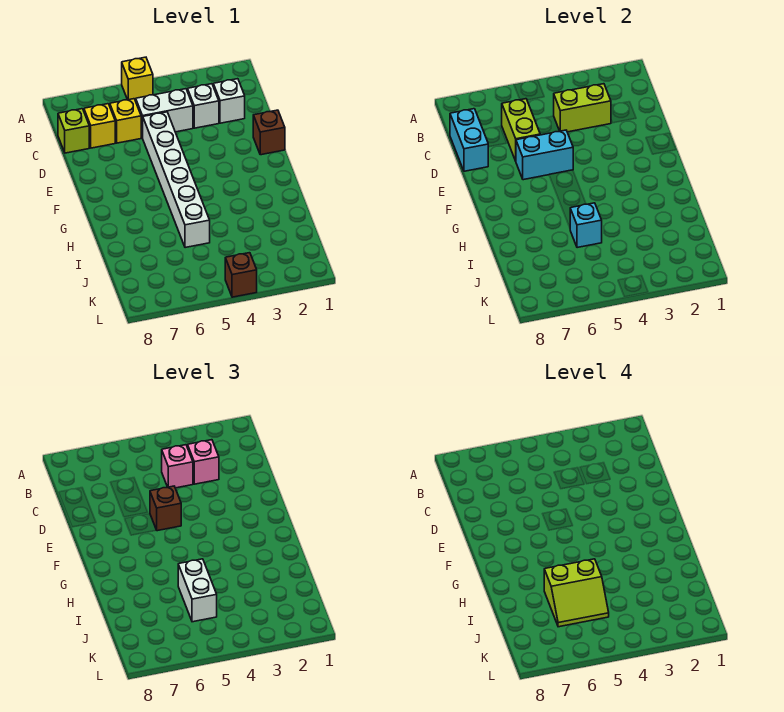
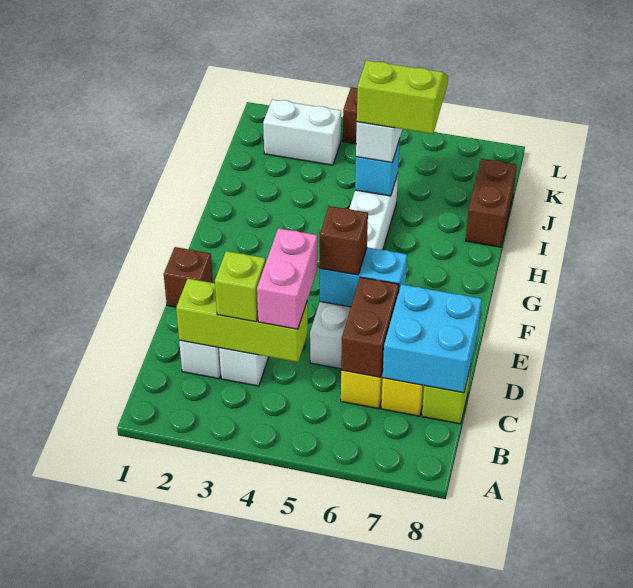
yellow brick A5 level 1 -> none
lime brick C3:C4 level 2 -> lime brick C2:C4 level 2
pink brick C3 level 3 -> lime brick C3 level 3
white brick C4:C5 level 1 -> white brick K2:K3 level 1
pink brick C4 level 3 -> pink brick C4:D4 level 3
lime brick C6:D6 level 2 -> brown brick C6:D6 level 2
cyan brick C8:D8 level 2 -> cyan brick C7:D8 level 2
none -> brown brick I8:J8 level 1

